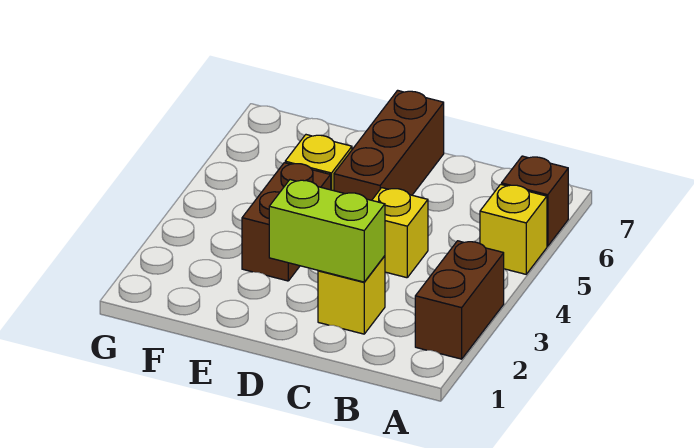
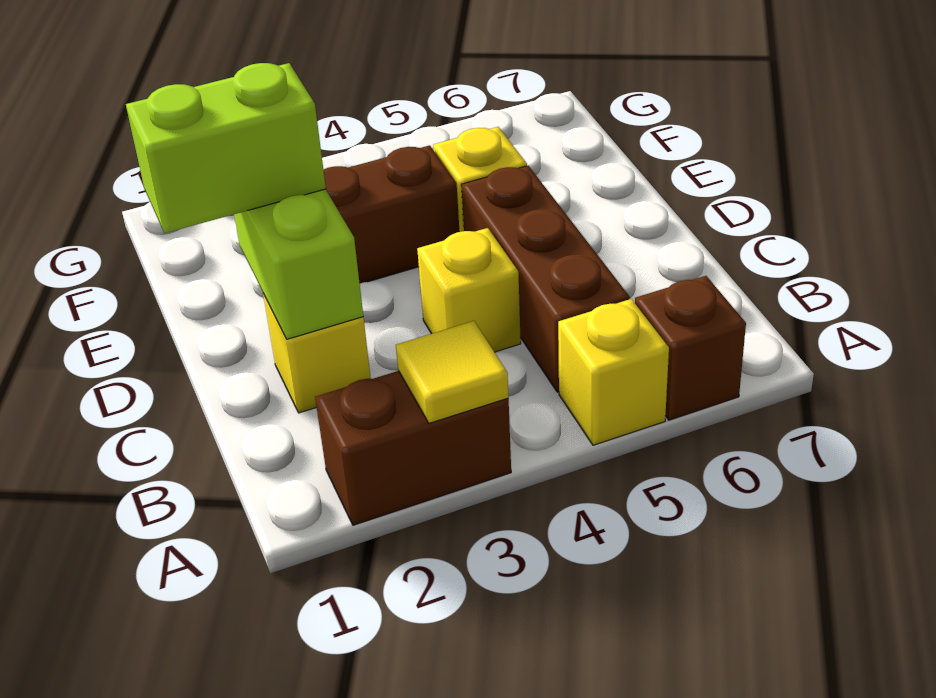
none -> yellow tile A3 level 2
none -> lime brick D1:D2 level 3
brown brick D5:D7 level 1 -> brown brick B5:D5 level 1

